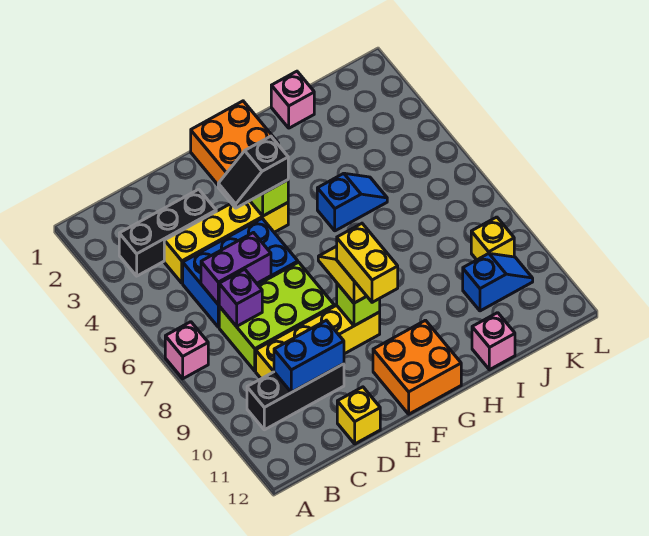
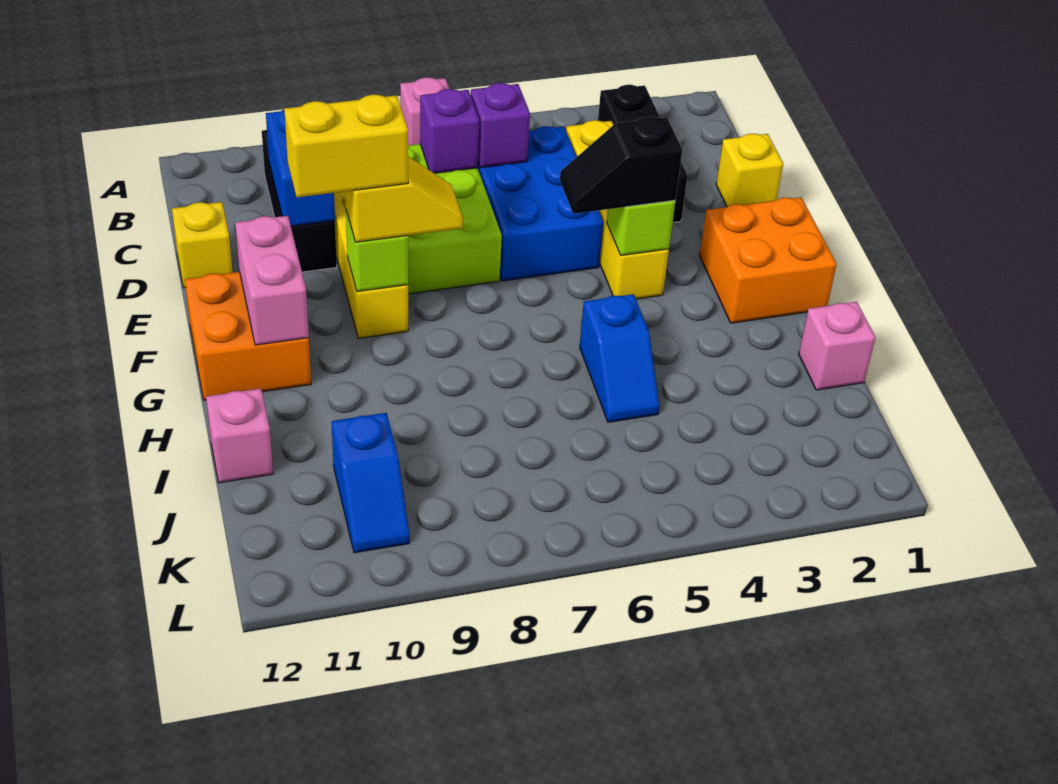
purple brick C6:D6 level 2 -> purple brick C6 level 2
black slope E4:F4 level 3 top F -> black slope F4:F5 level 3 top 4
none -> pink brick F11:G11 level 2
yellow brick K9 level 1 -> yellow brick D1 level 1

